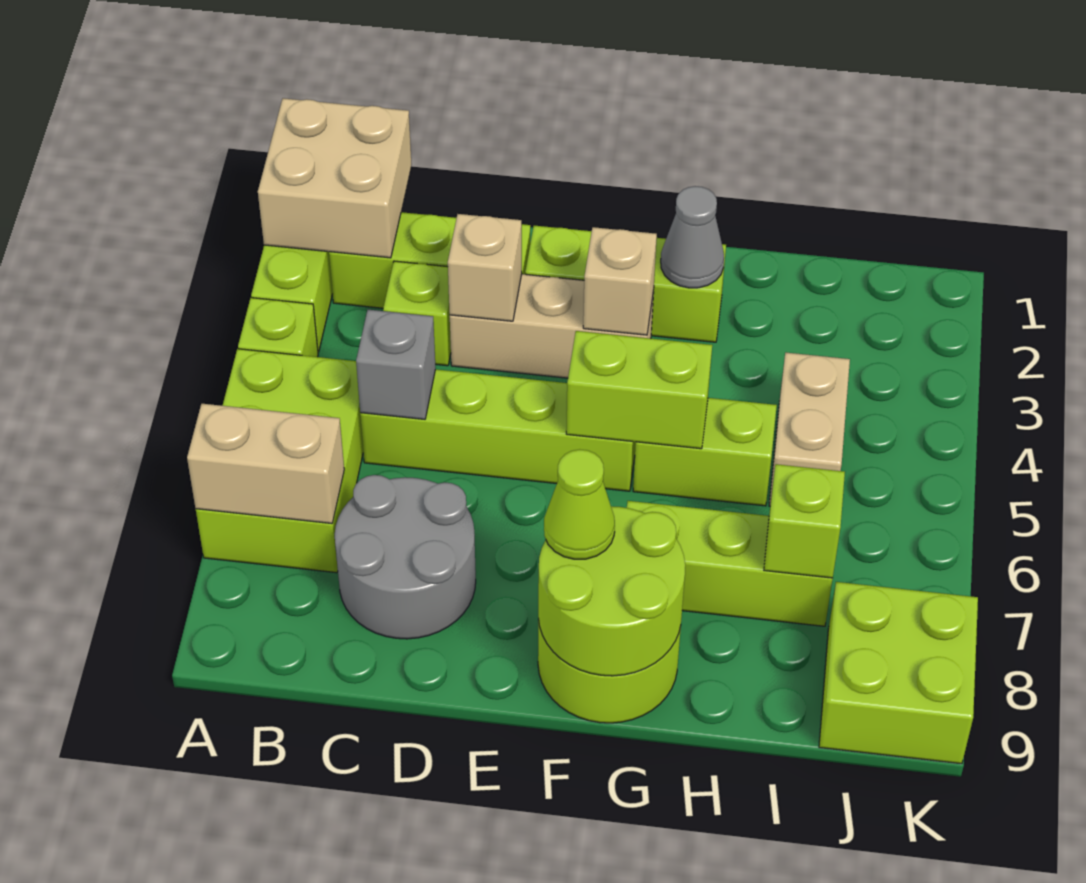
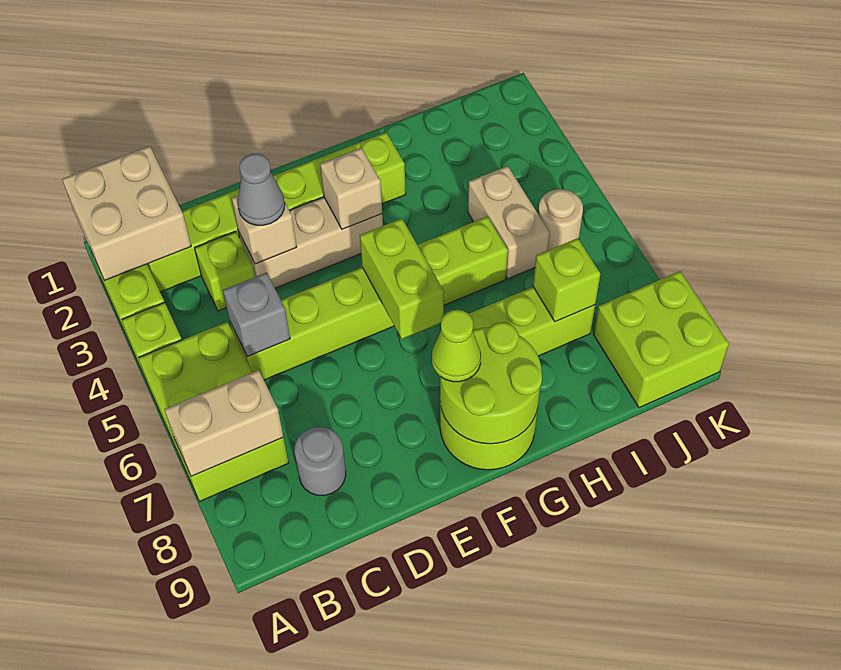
grey round brick C7:D8 level 1 -> grey round brick C8 level 1
lime brick F5:G5 level 2 -> lime brick F5:F6 level 2
grey cone G2 level 2 -> grey cone D3 level 3
none -> tan round brick J5 level 1

